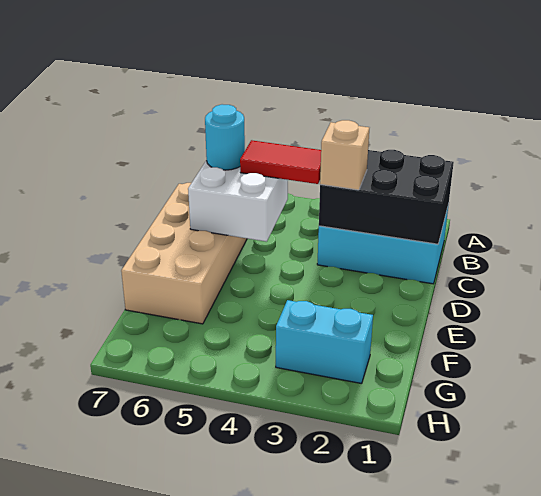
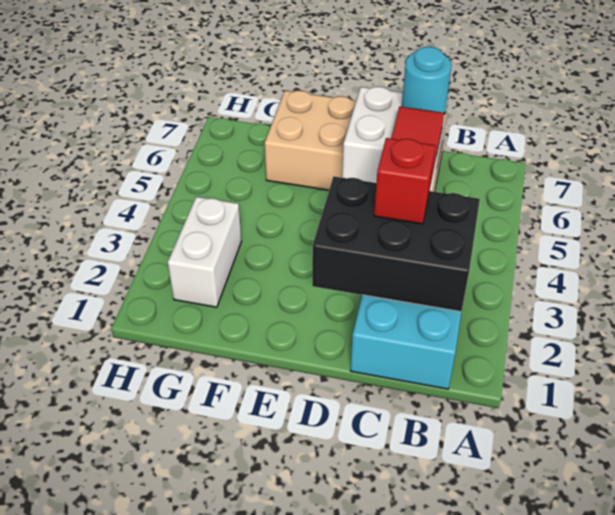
black brick B1:C3 level 2 -> black brick B2:D3 level 2
tan brick C3 level 3 -> red brick C3 level 3
cyan brick G2:G3 level 1 -> white brick G2:G3 level 1

